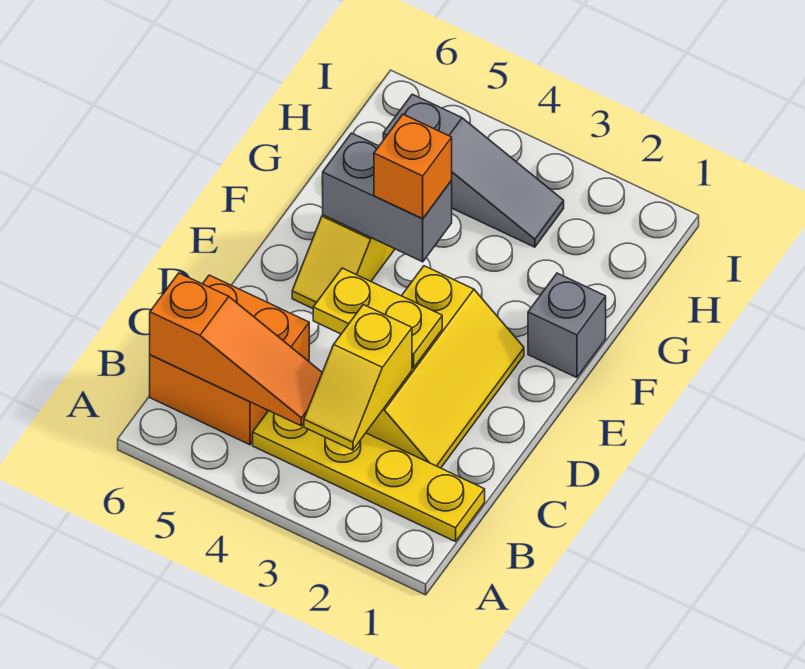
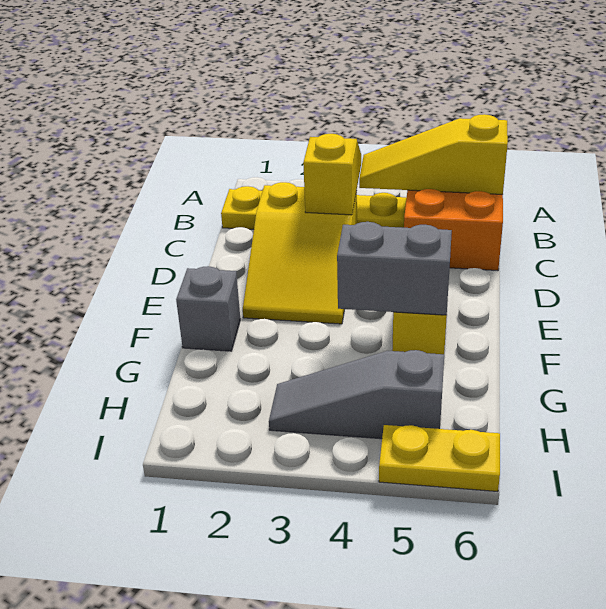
orange slope B4:B6 level 2 top 6 -> yellow slope B4:B6 level 2 top 6
yellow slope C2:E3 level 1 top 3 -> yellow slope C2:E3 level 1 top C
yellow plate D3:D4 level 2 -> yellow plate I5:I6 level 1
orange brick F4 level 3 -> none

